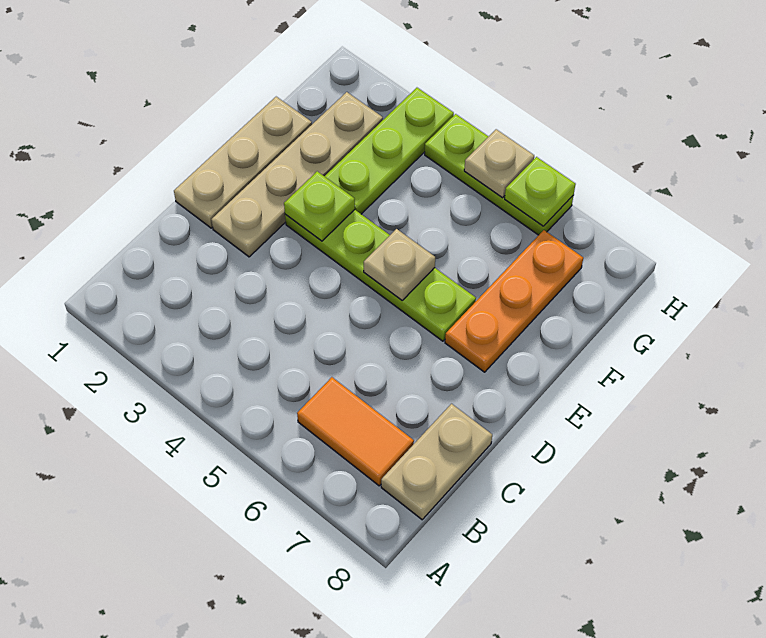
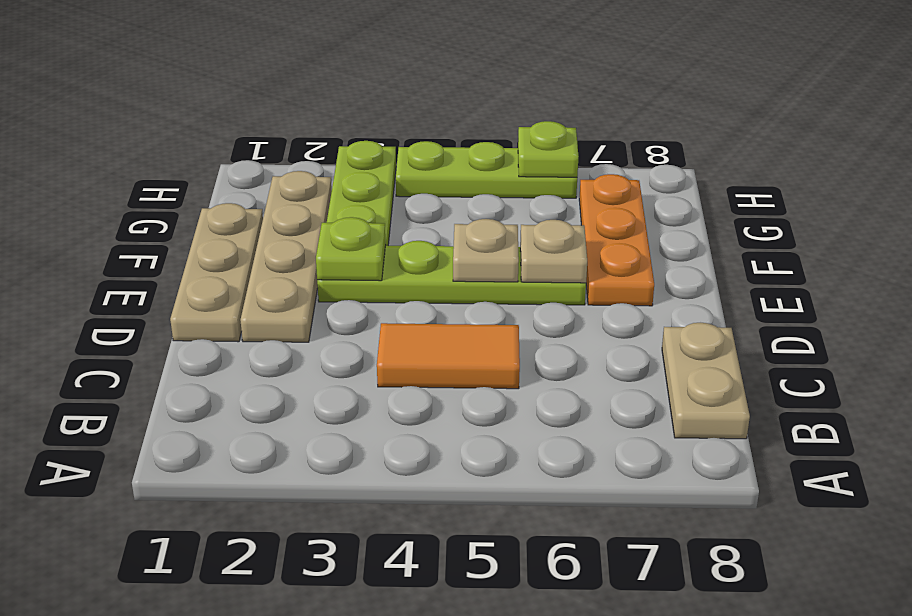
orange tile B6:B7 level 1 -> orange tile C4:C5 level 1
tan plate H5 level 2 -> tan plate E6 level 2

